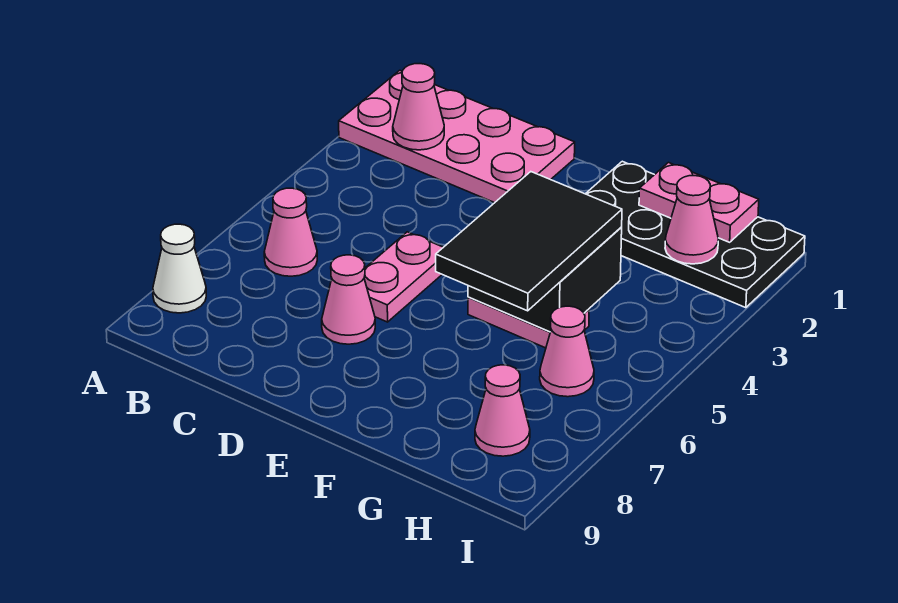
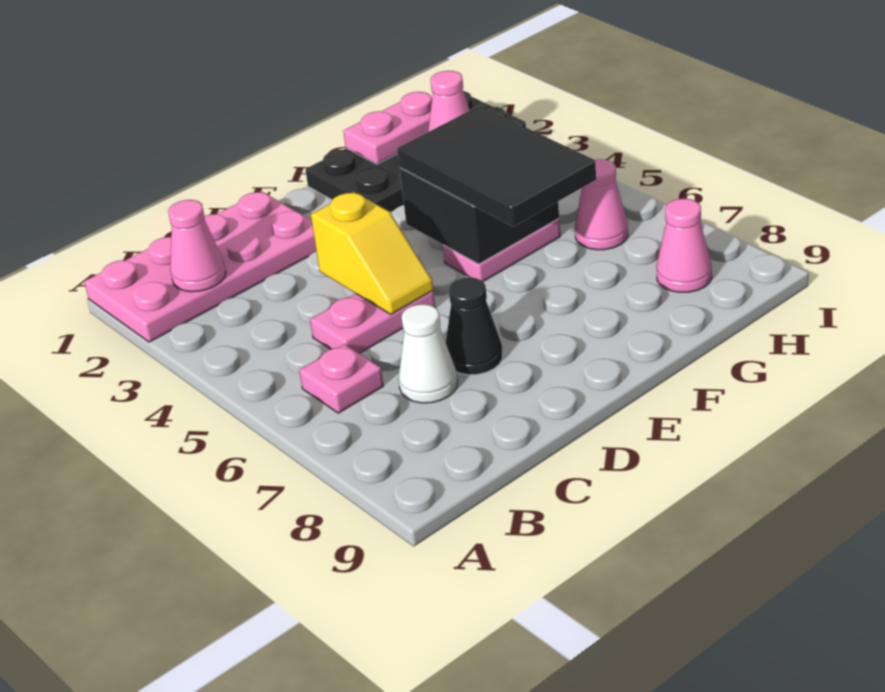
white cone A8 level 1 -> white cone C7 level 1
pink cone B6 level 1 -> pink plate B6 level 1
none -> yellow slope D4:D5 level 2 top 4
pink plate D5:D6 level 1 -> pink plate C5:D5 level 1
pink cone D7 level 1 -> black cone D7 level 1

